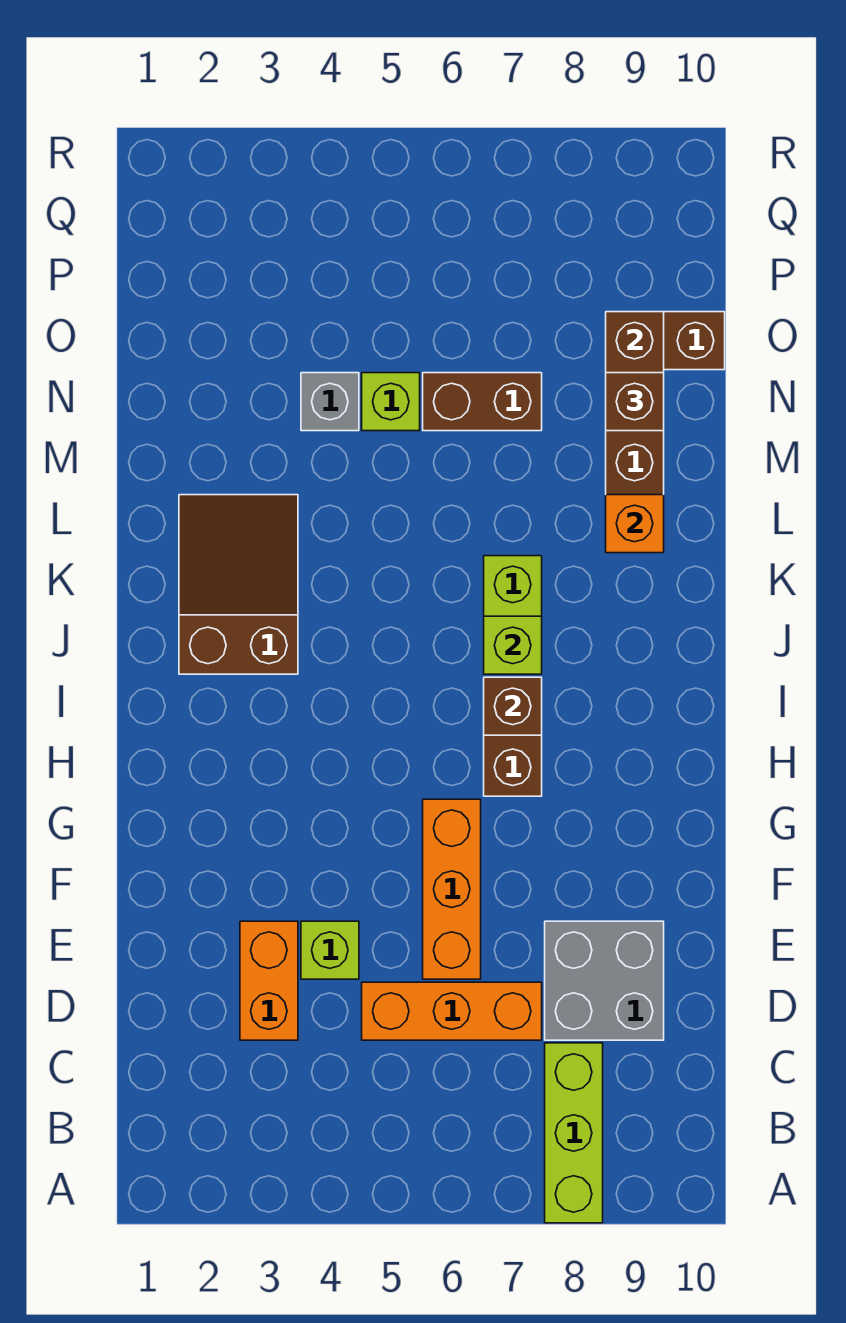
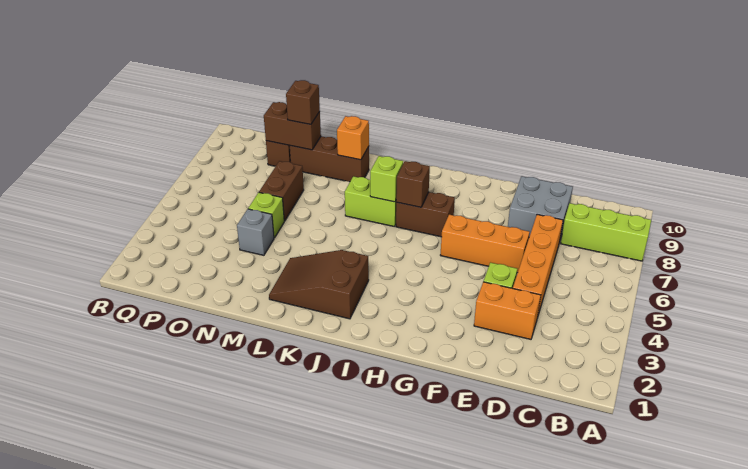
orange brick D5:D7 level 1 -> orange brick D4:D7 level 1

